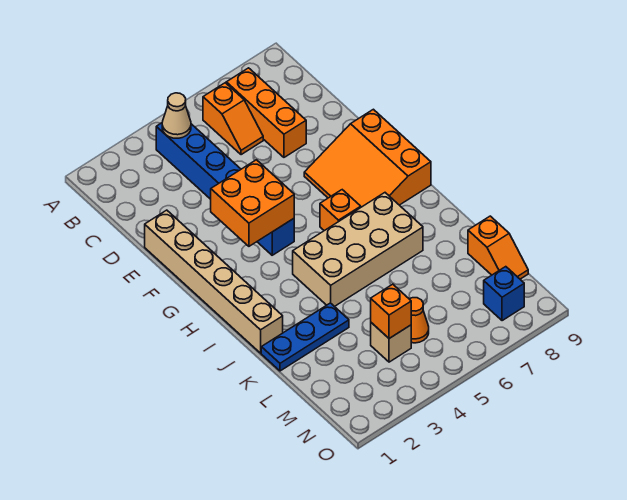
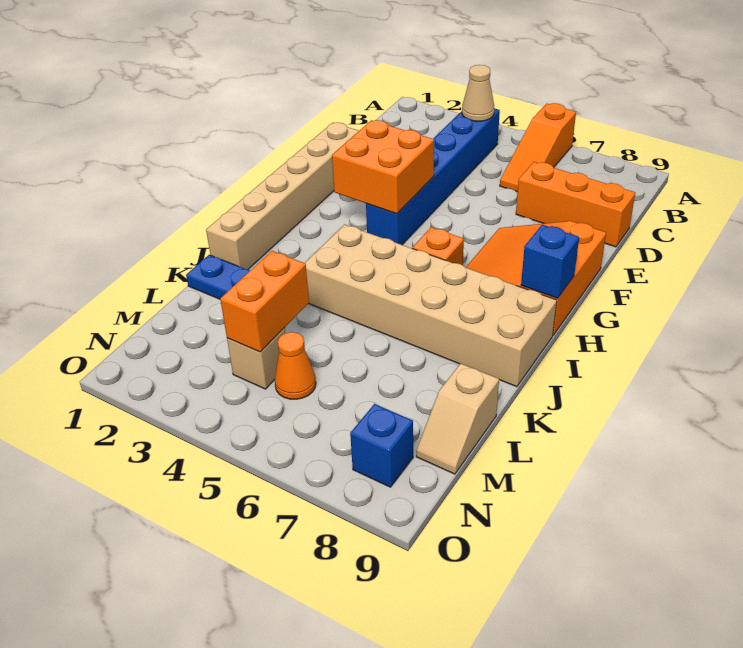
orange slope B6:C6 level 1 top B -> orange slope A6:C6 level 1 top A
orange brick B7:D7 level 1 -> orange brick D7:D9 level 1
none -> blue brick H9 level 2
tan brick I4:J7 level 1 -> tan brick I4:J9 level 1
orange slope L9:M9 level 1 top L -> tan slope L9:M9 level 1 top L
orange brick M4 level 2 -> orange brick L4:M4 level 2

